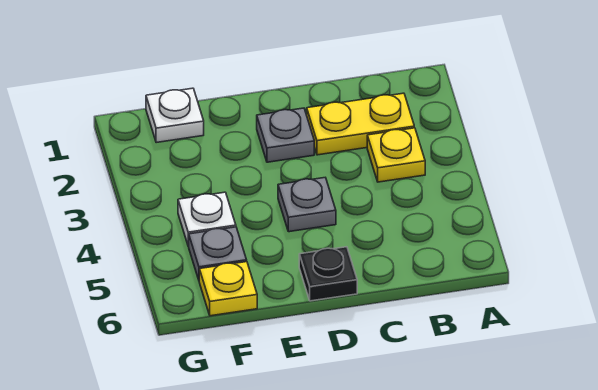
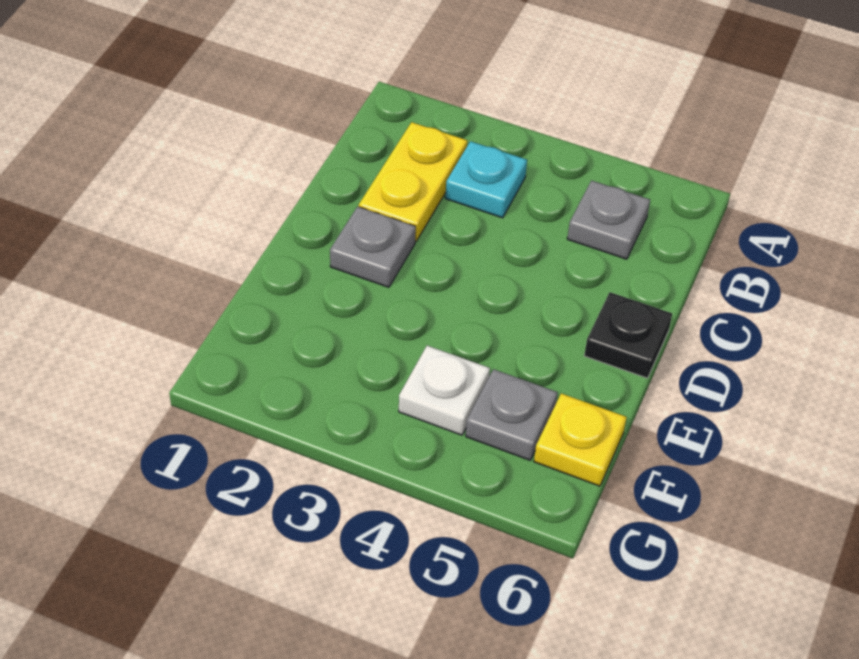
yellow plate B3 level 1 -> cyan plate B3 level 1
grey plate D4 level 1 -> grey plate B5 level 1
white plate F1 level 1 -> none

